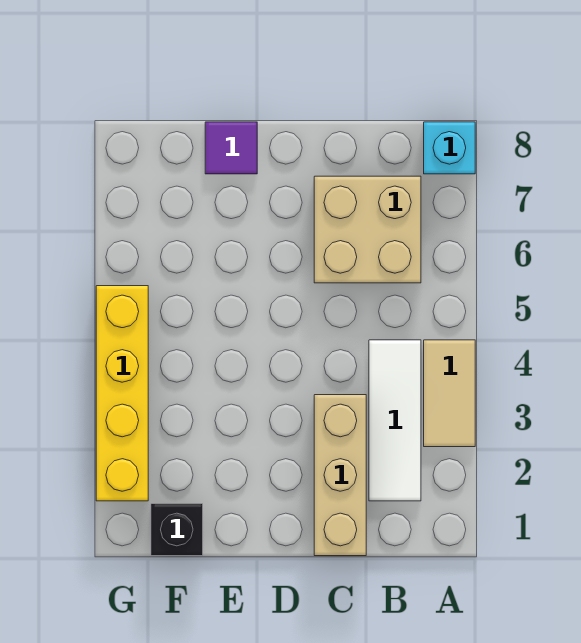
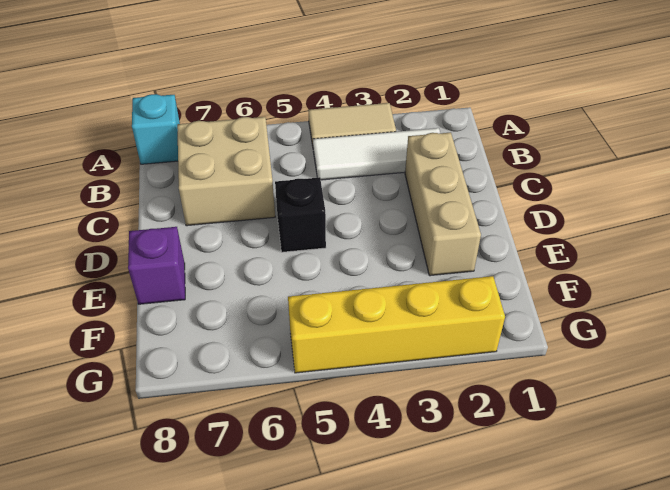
tan brick C1:C3 level 1 -> tan brick C2:E2 level 1
purple tile E8 level 1 -> purple brick E8 level 1
black brick F1 level 1 -> black brick D5 level 1

